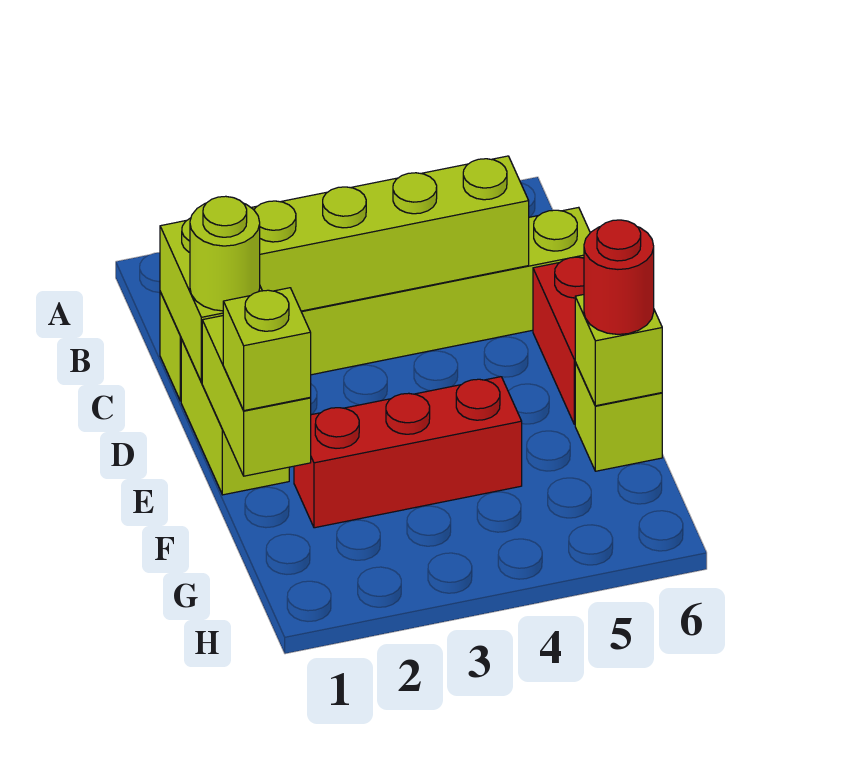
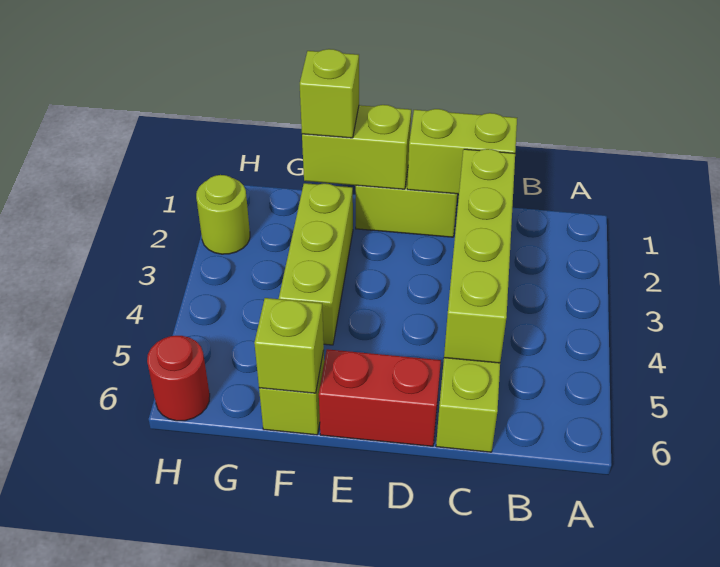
lime round brick D1 level 3 -> lime round brick H2 level 1
red brick F2:F4 level 1 -> lime brick F2:F4 level 1
red round brick F6 level 3 -> red round brick H6 level 1

